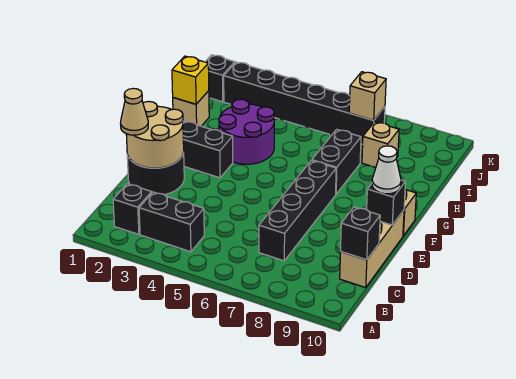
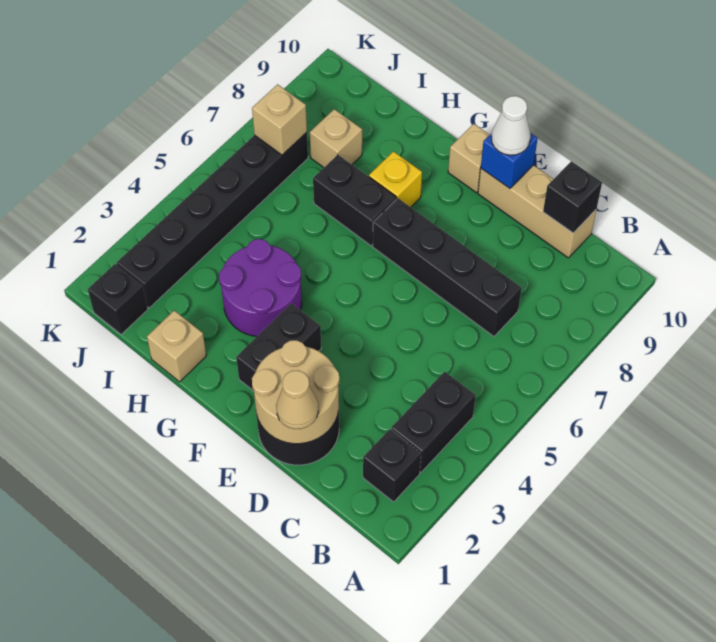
black brick E10 level 2 -> blue brick E10 level 2
yellow brick H1 level 2 -> yellow brick G8 level 1

